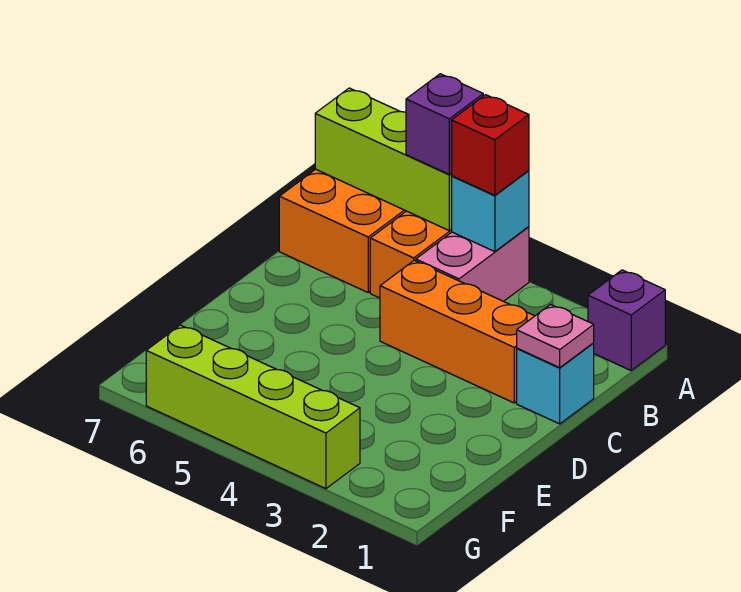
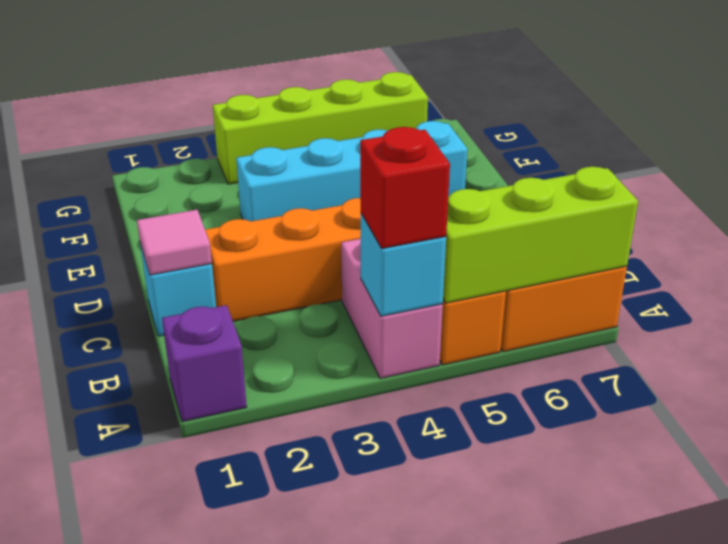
purple brick A5 level 3 -> none
pink plate C1 level 2 -> pink tile C1 level 2
none -> cyan brick E3:E6 level 1

